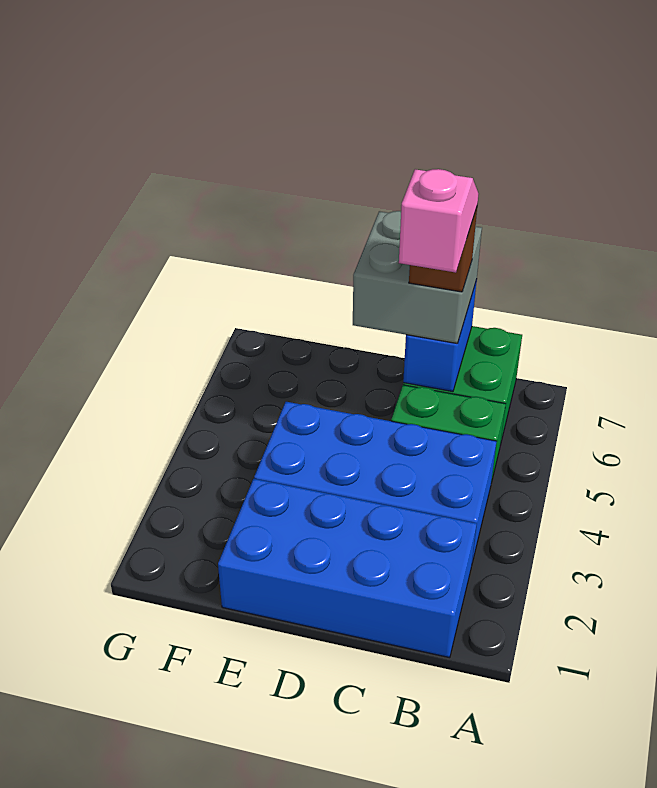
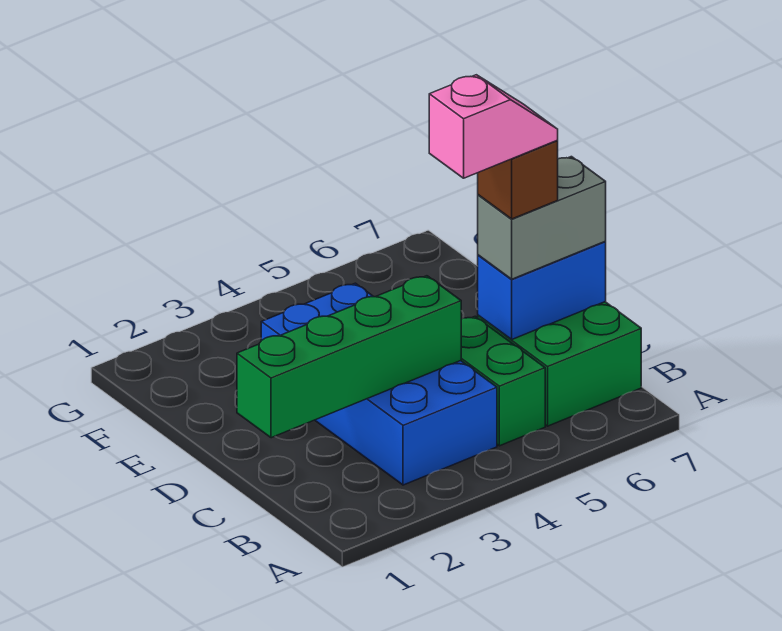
blue brick B1:E2 level 1 -> none
none -> green brick C1:C4 level 2
grey brick C6:D7 level 3 -> grey brick C6:C7 level 3

